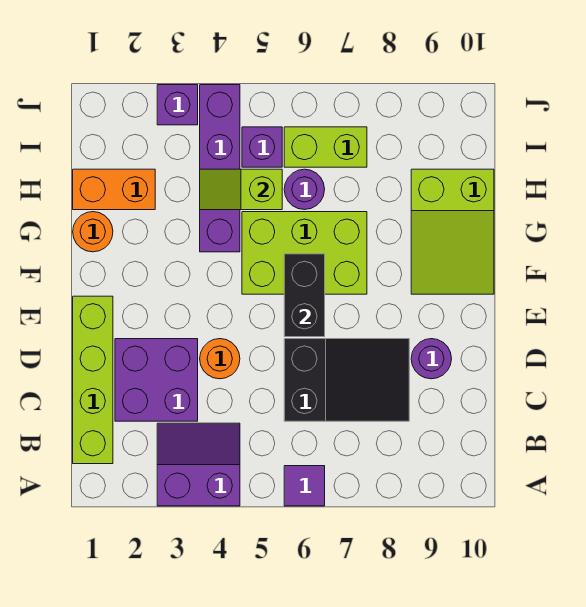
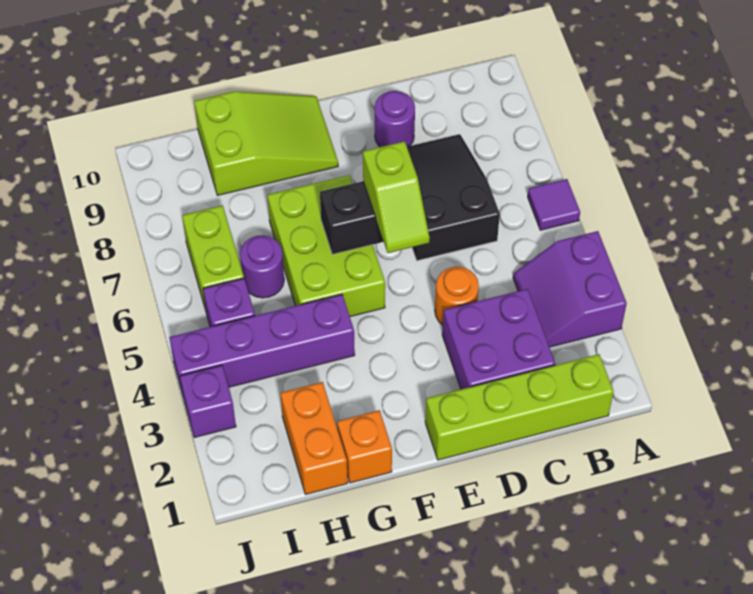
orange round brick G1 level 1 -> orange brick G1 level 1
lime slope H4:H5 level 2 top 5 -> lime slope E5:E6 level 3 top 6

